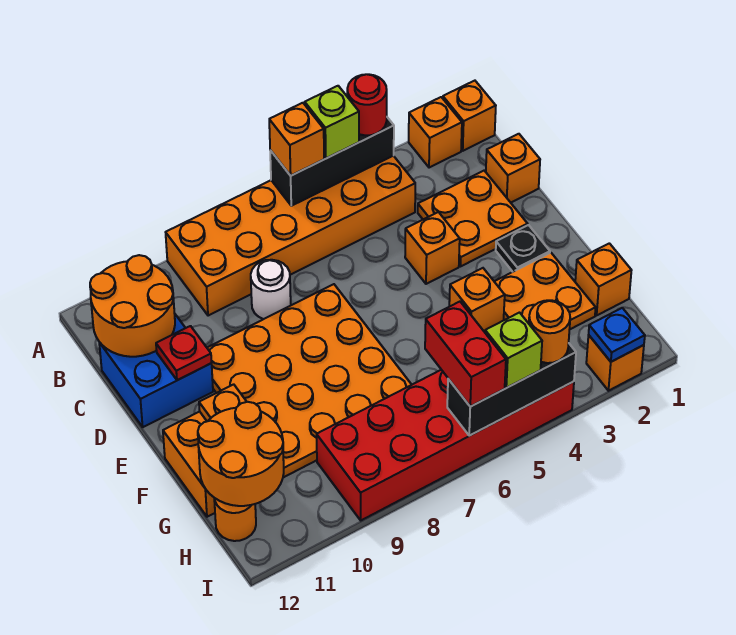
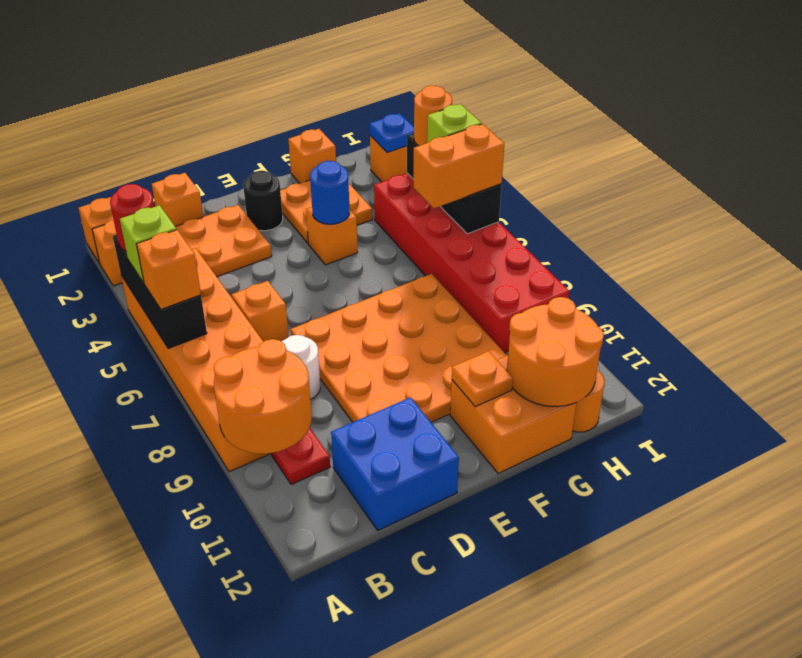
orange round brick B11:C12 level 2 -> orange round brick A9:B10 level 2
orange brick D4 level 1 -> orange brick C6 level 1
red plate D11 level 2 -> red plate B10 level 1
black plate E2 level 1 -> black round brick E2 level 1
none -> blue round brick F4 level 2
red brick H6:I6 level 3 -> orange brick H6:I6 level 3

